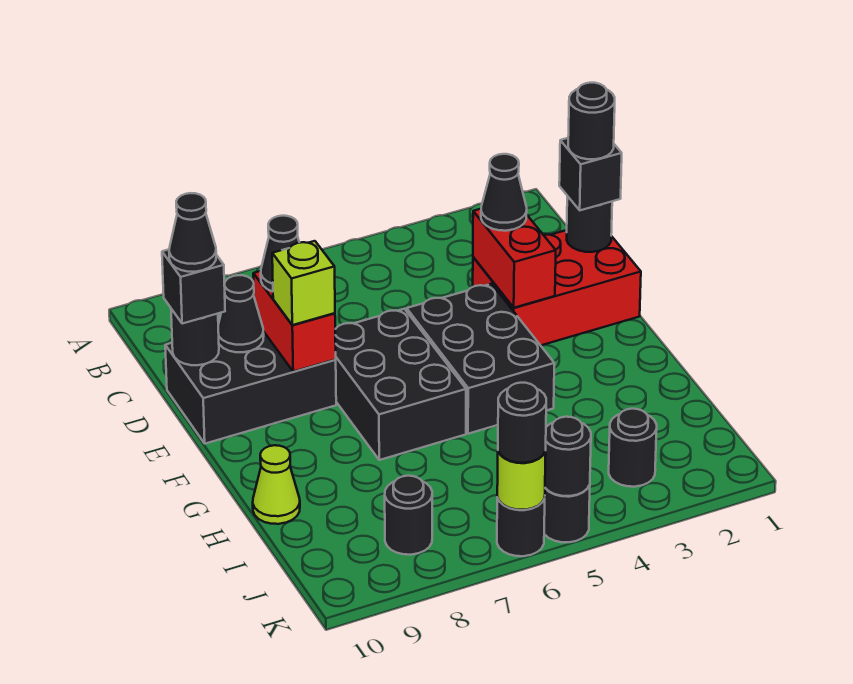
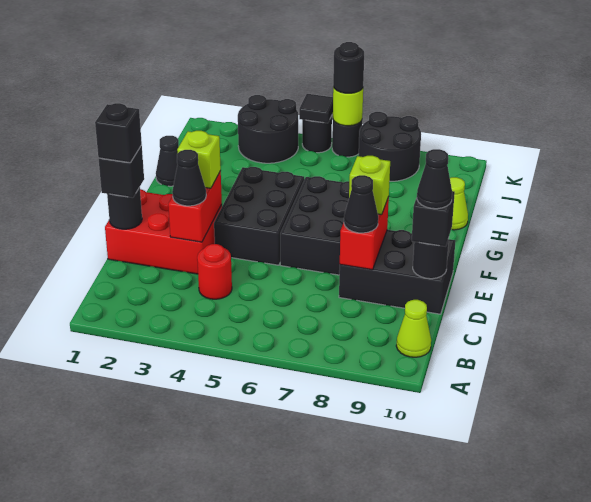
none -> lime cone B10 level 1
none -> red round brick C4 level 1
black round brick D1 level 4 -> black brick D1 level 4
black cone D9 level 2 -> black cone H1 level 1
none -> lime brick E3 level 3
black round brick J3 level 1 -> black round brick J3:K4 level 1
black round brick J8 level 1 -> black round brick J7:K8 level 1
black round brick K5 level 2 -> black tile K5 level 2

